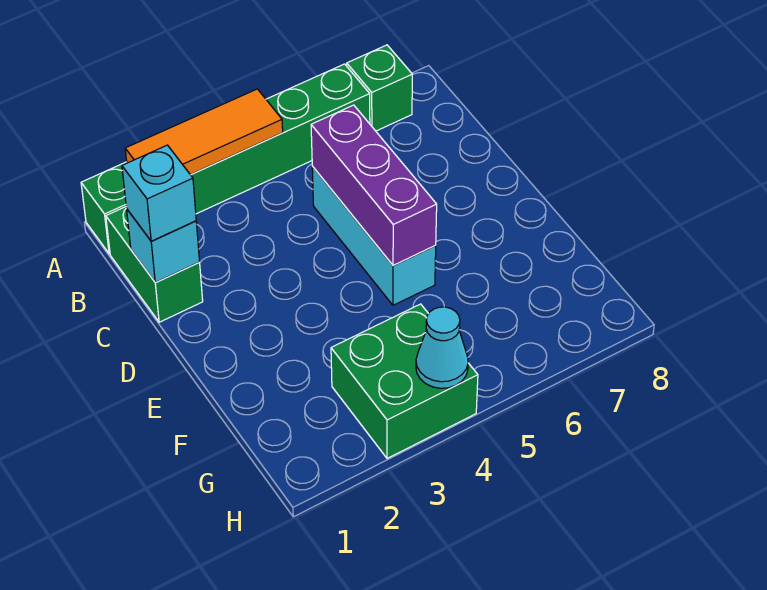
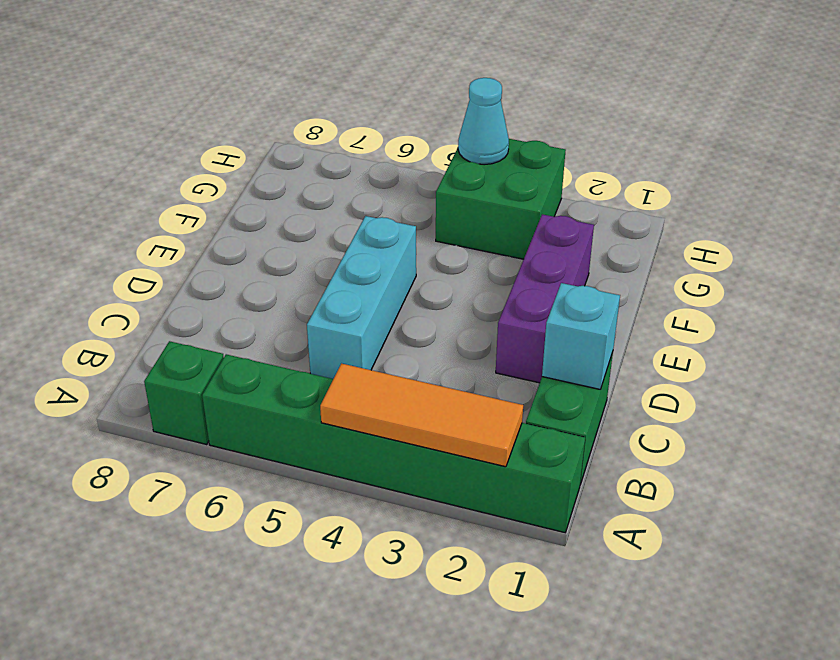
cyan brick C1 level 3 -> none
purple brick C5:E5 level 2 -> purple brick D2:F2 level 1

